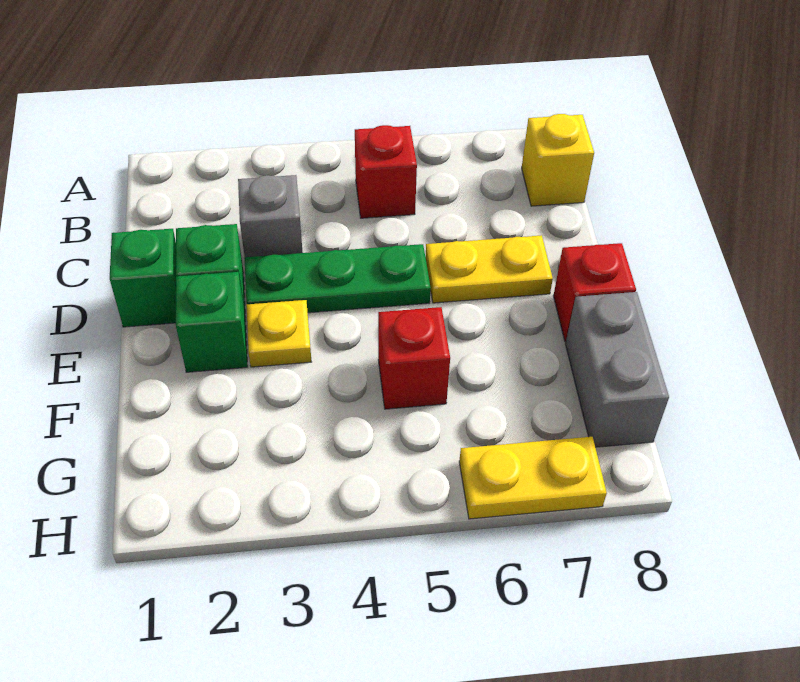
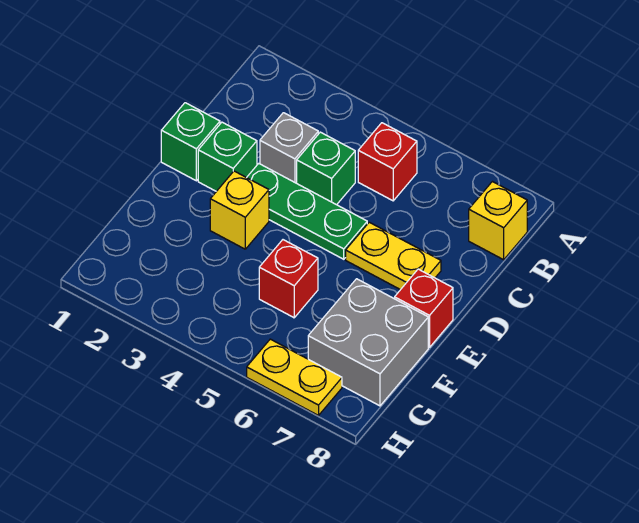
green brick E2 level 1 -> green brick C4 level 1
yellow plate E3 level 1 -> yellow brick E3 level 1
grey brick F8:G8 level 1 -> grey brick F7:G8 level 1

